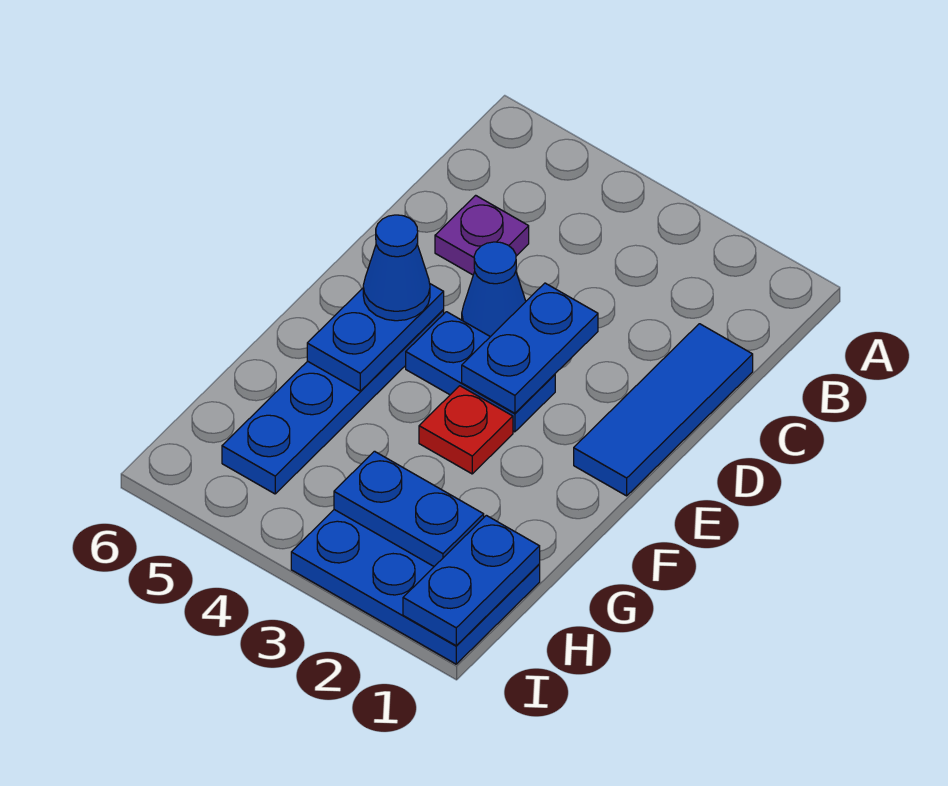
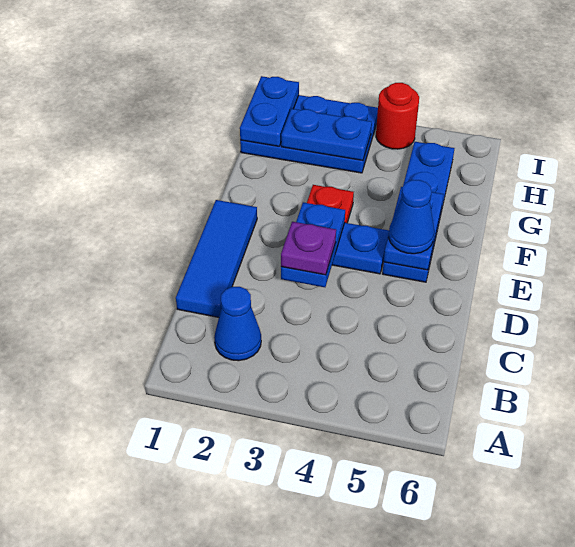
purple plate C5 level 1 -> purple plate D3 level 3
blue cone D4 level 1 -> blue cone B2 level 1
none -> red round brick I4 level 1

